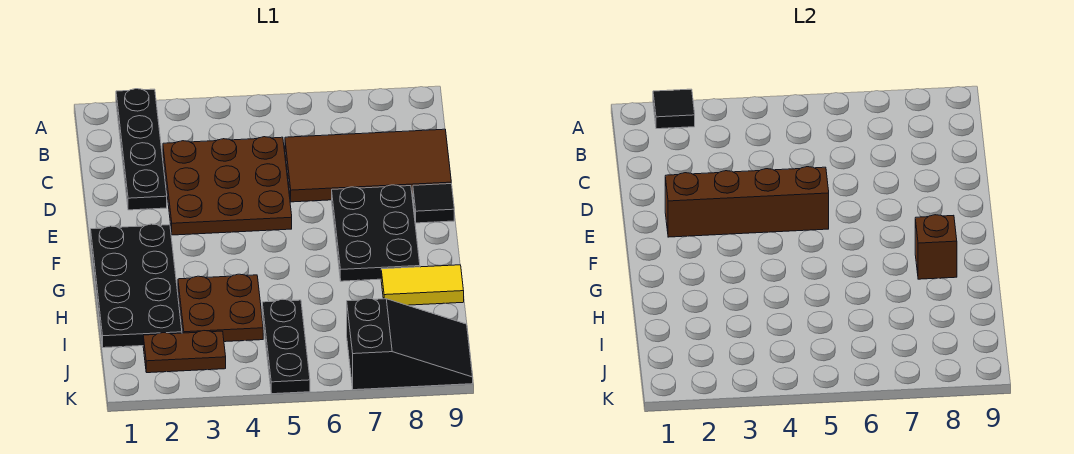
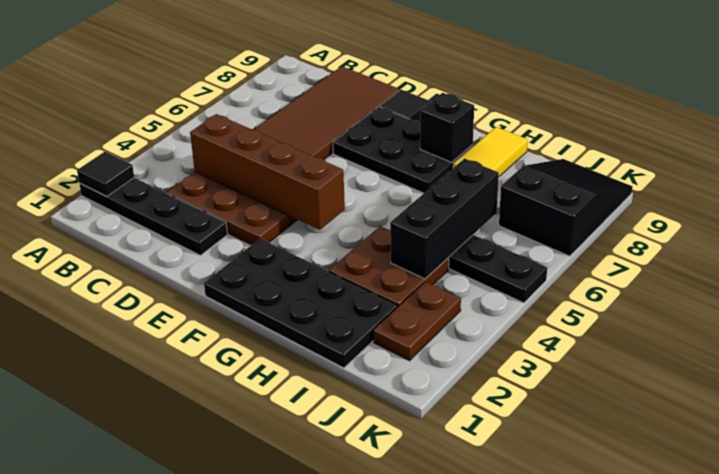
brown brick E2:E5 level 2 -> brown brick C4:F4 level 2
brown brick G8 level 2 -> black brick G8 level 2
none -> black brick I4:I6 level 2

